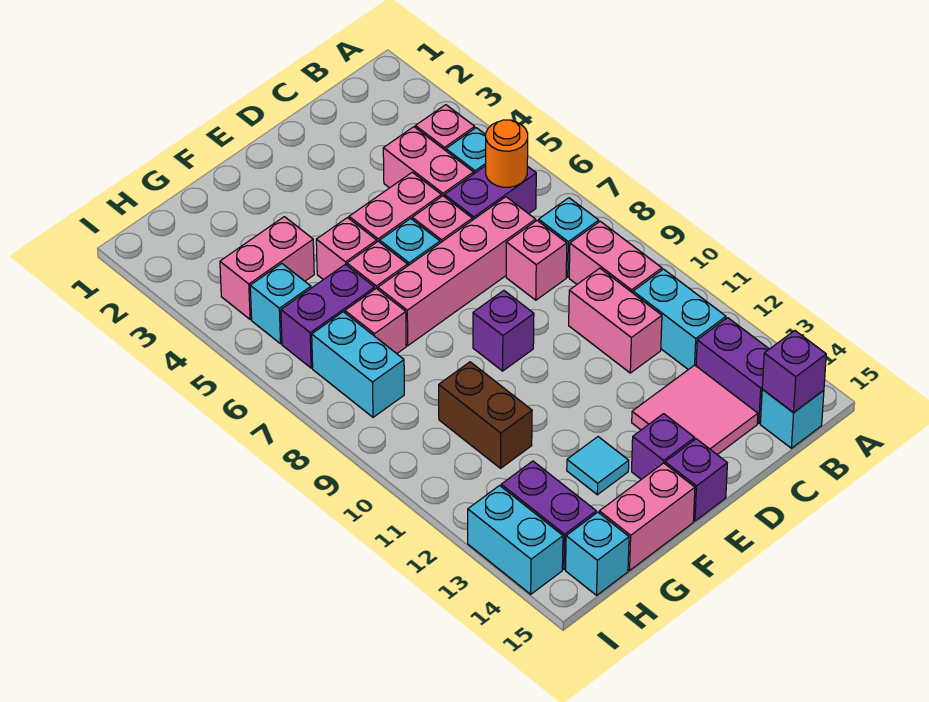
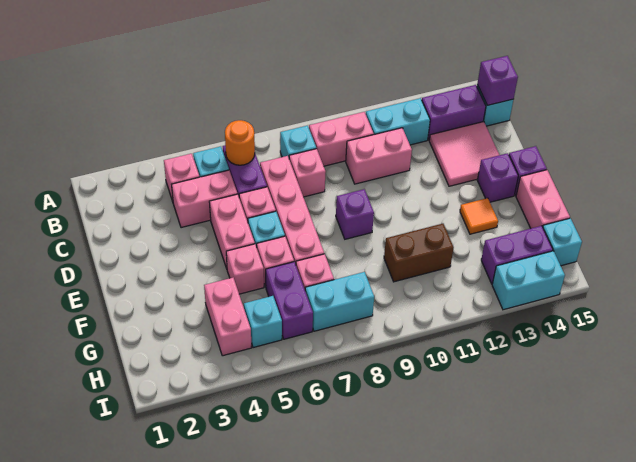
cyan tile F13 level 1 -> orange tile F13 level 1

